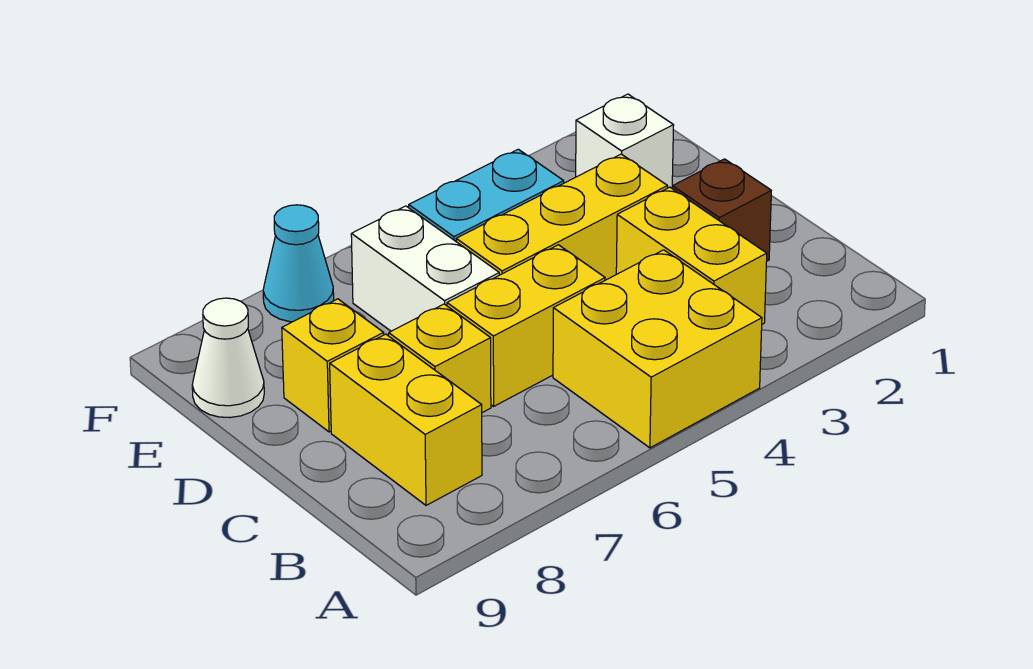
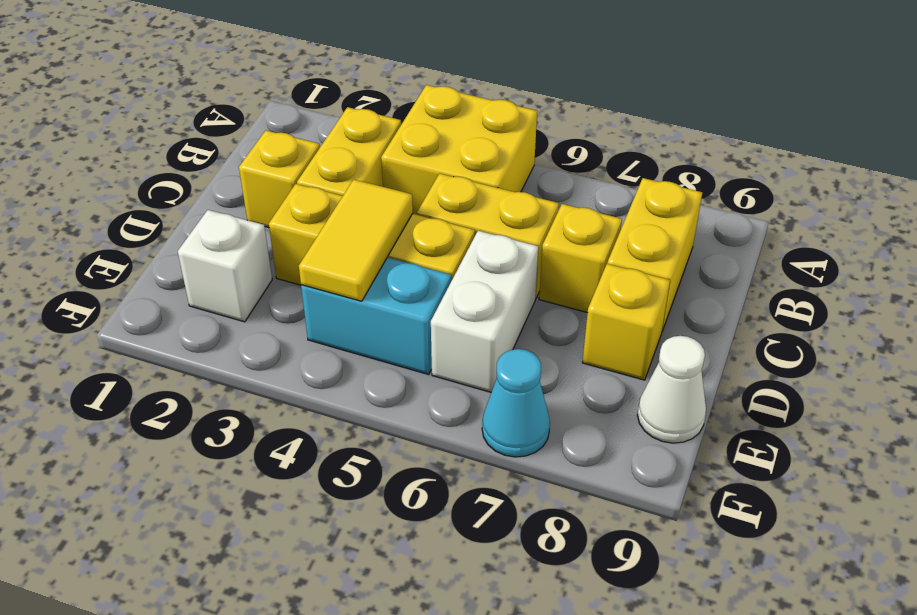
brown brick C2 level 1 -> yellow brick C2 level 1
none -> yellow tile D4:E4 level 2

